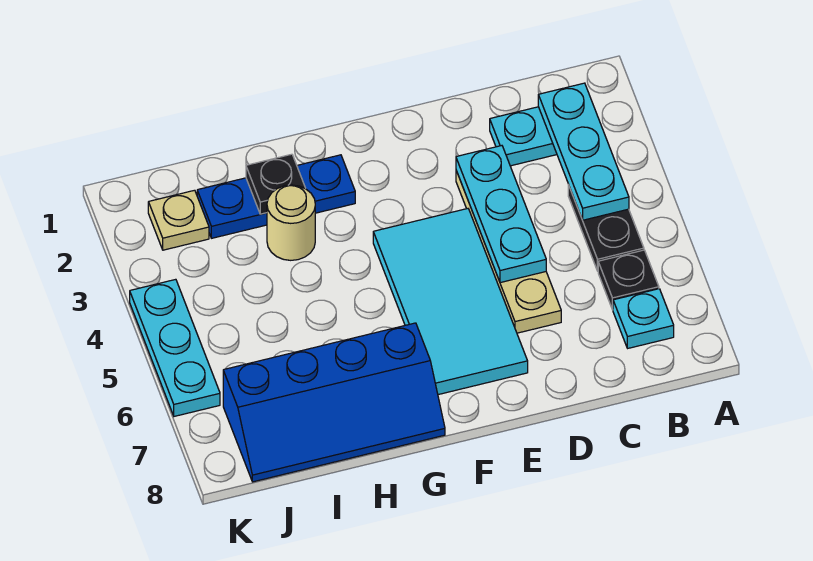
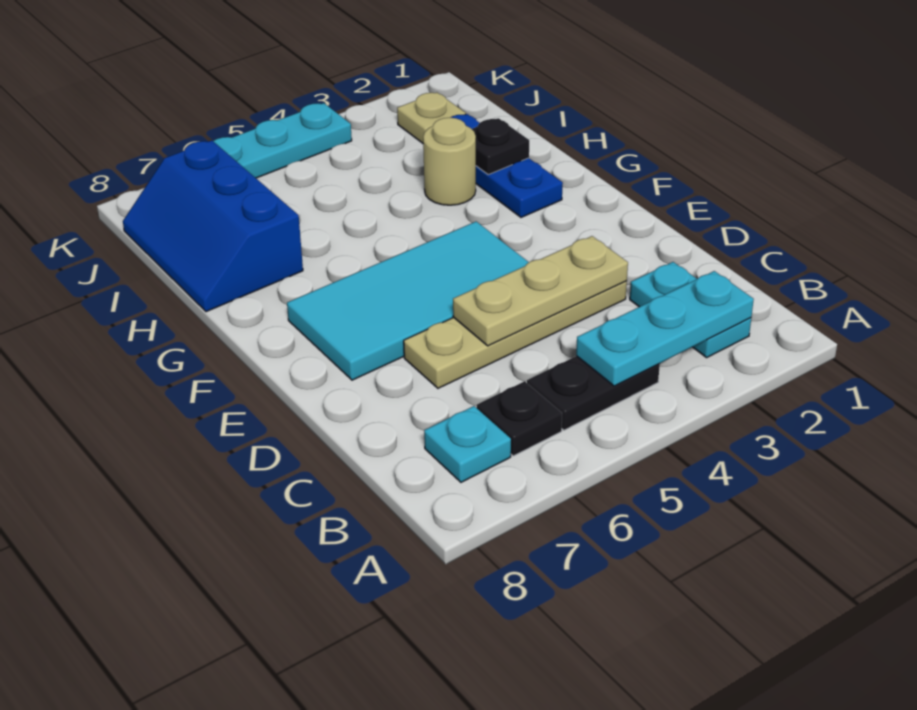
cyan plate D3:D5 level 2 -> tan plate D3:D5 level 2
blue slope G7:J8 level 1 top 7 -> blue slope H7:J8 level 1 top 7

